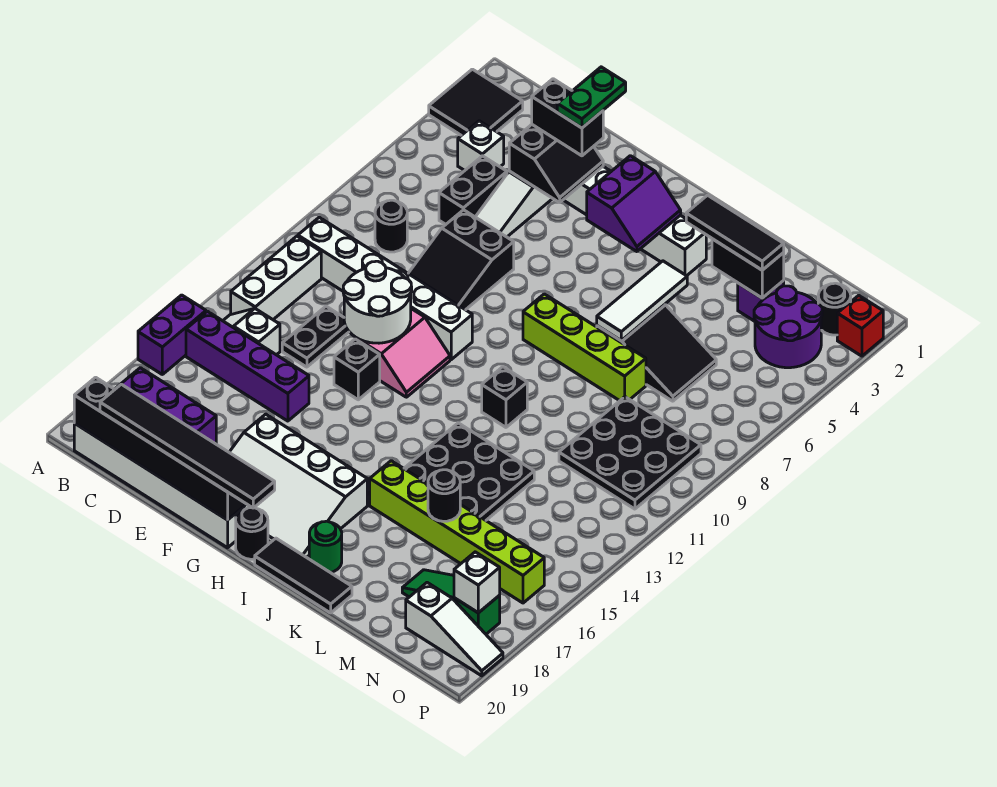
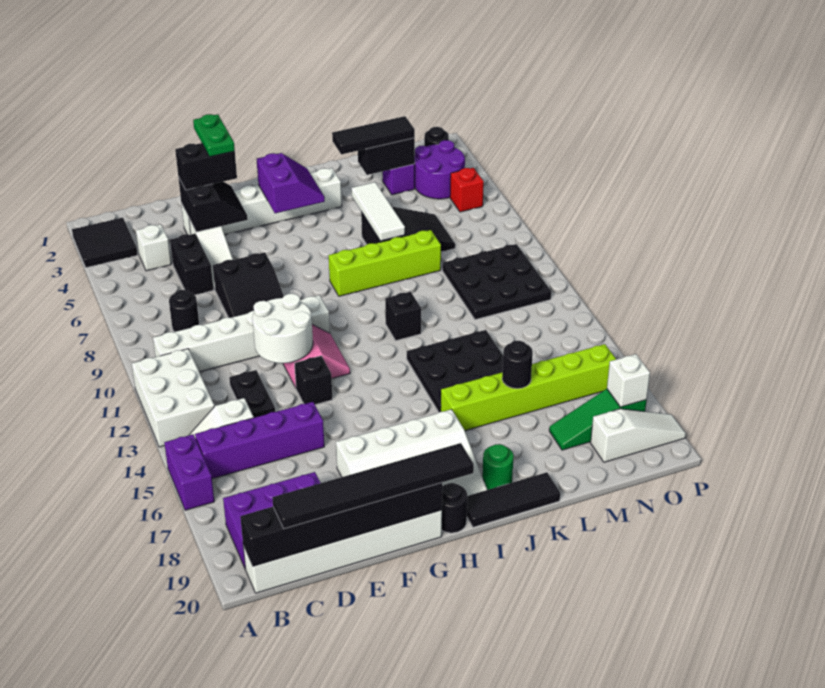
white brick B11:B13 level 1 -> white brick A11:B13 level 1
red brick P2 level 1 -> red brick O5 level 1

